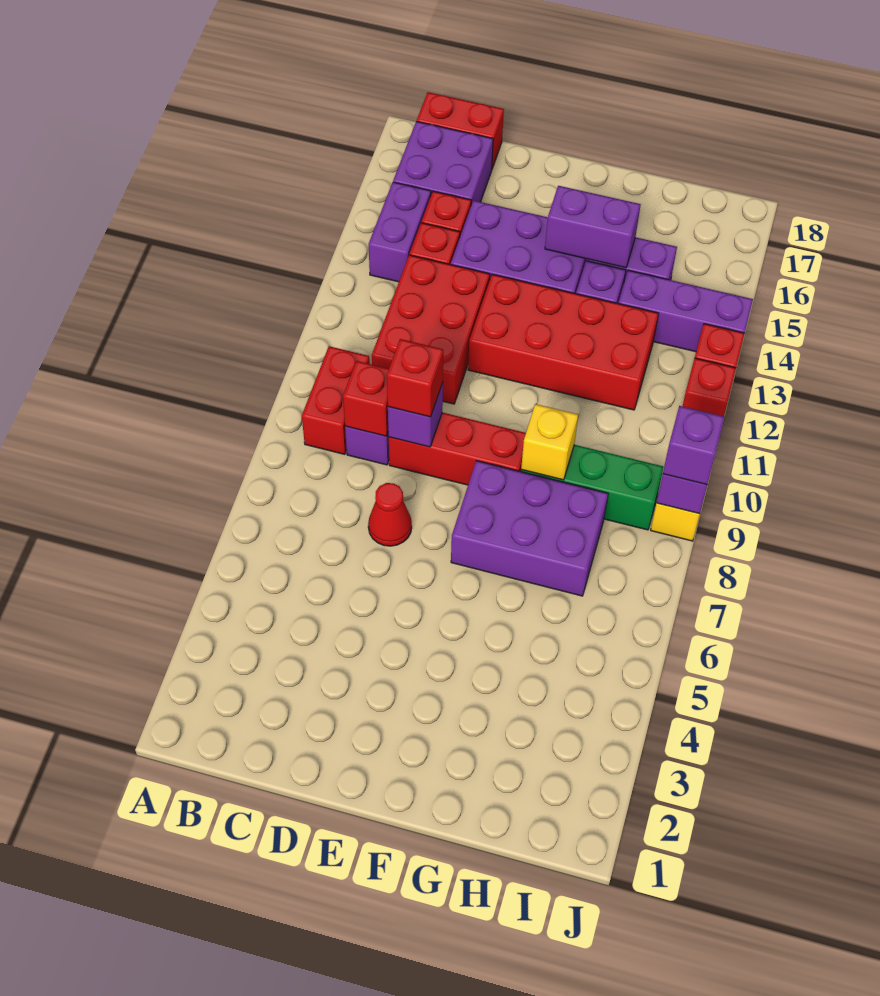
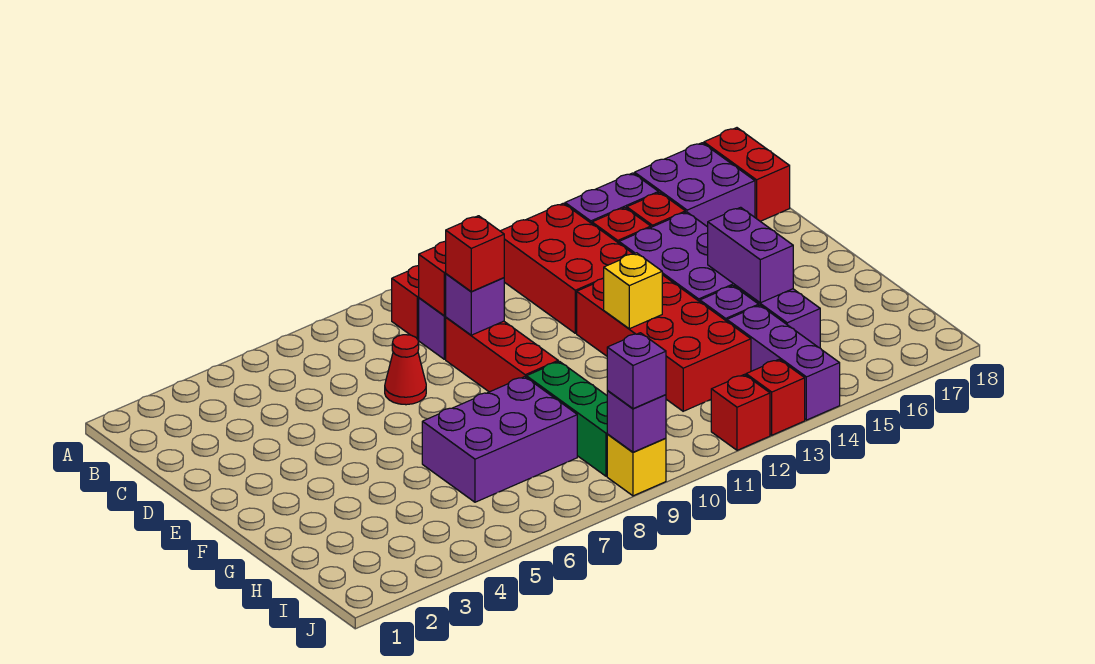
red brick C11:D13 level 1 -> red brick B12:D13 level 1
purple brick F7:H8 level 1 -> purple brick G6:H8 level 1
yellow brick G9 level 2 -> yellow brick F12 level 2

